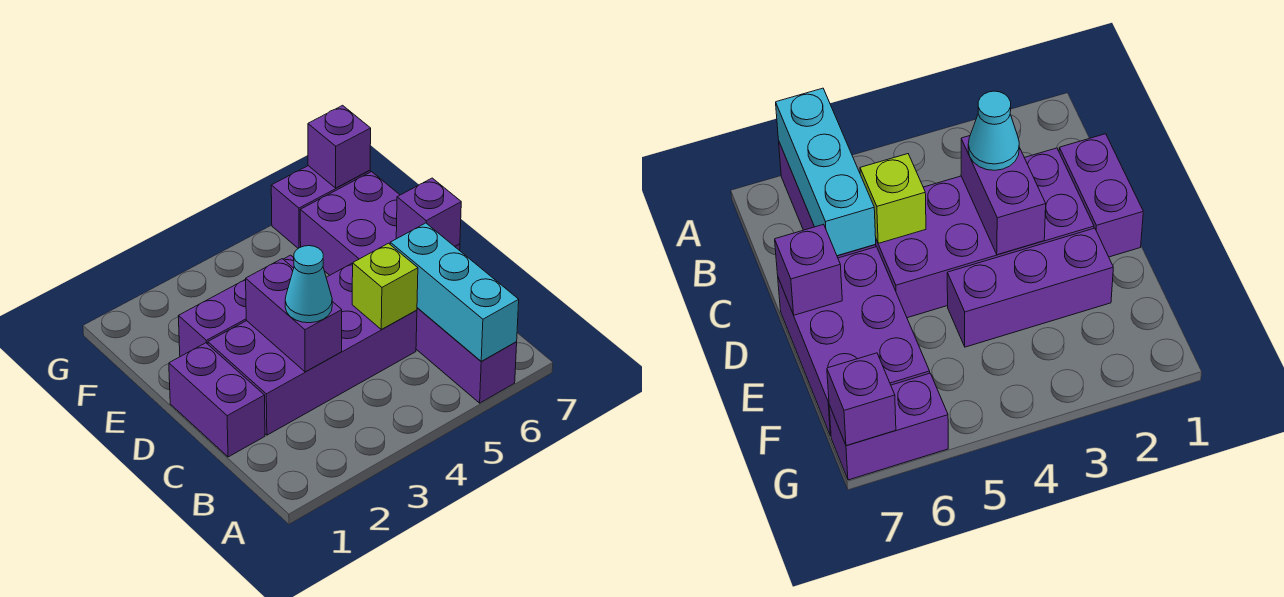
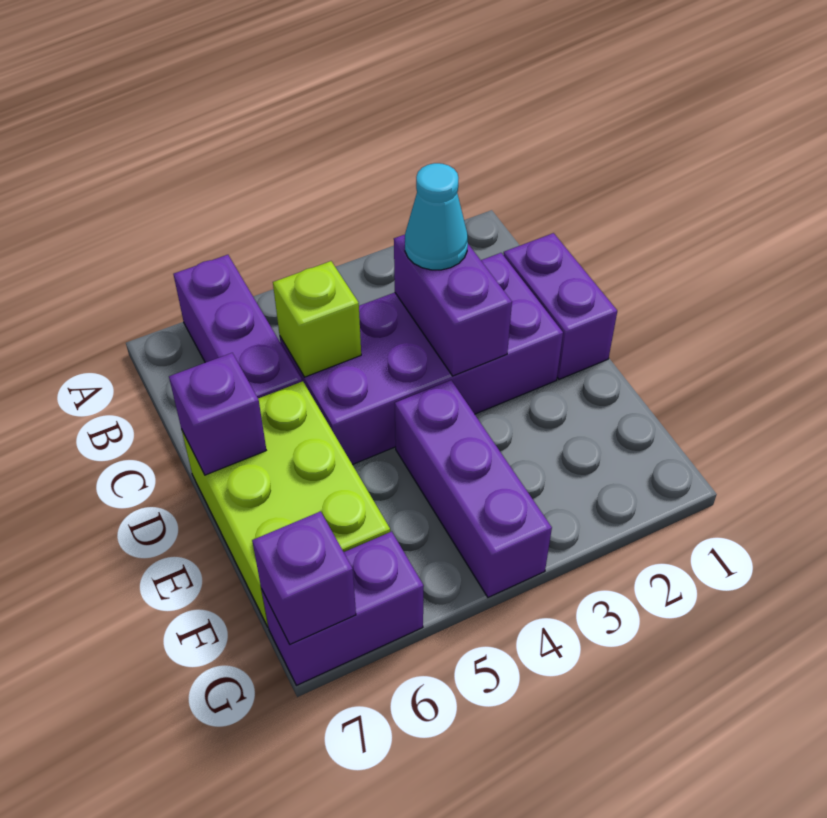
cyan brick A6:C6 level 2 -> none
purple brick D6:F7 level 1 -> lime brick D6:F7 level 1
purple brick E2:E4 level 1 -> purple brick E4:G4 level 1

